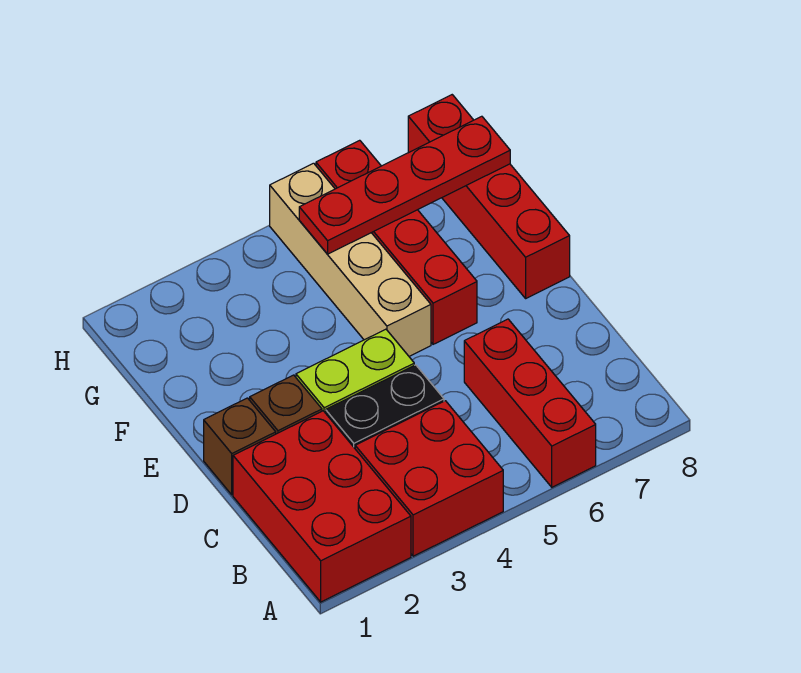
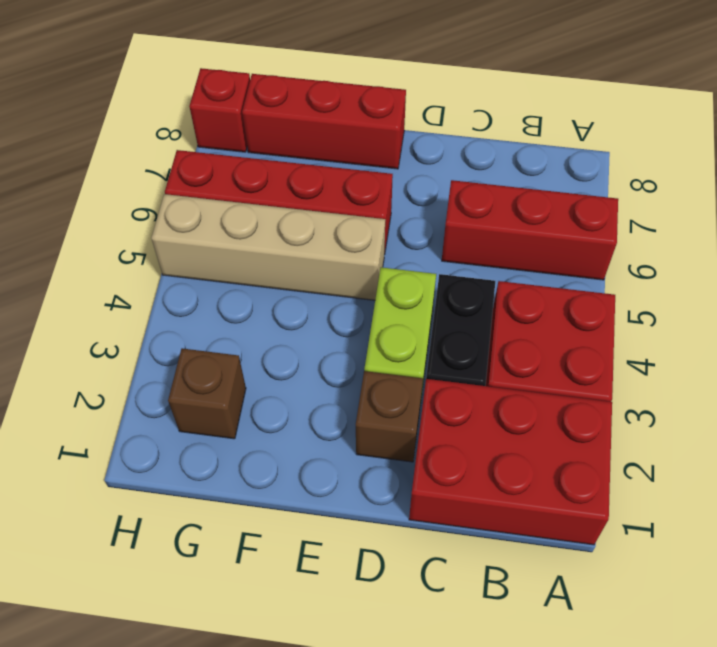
brown brick D1 level 1 -> brown brick G2 level 1
red plate G5:G8 level 2 -> none

